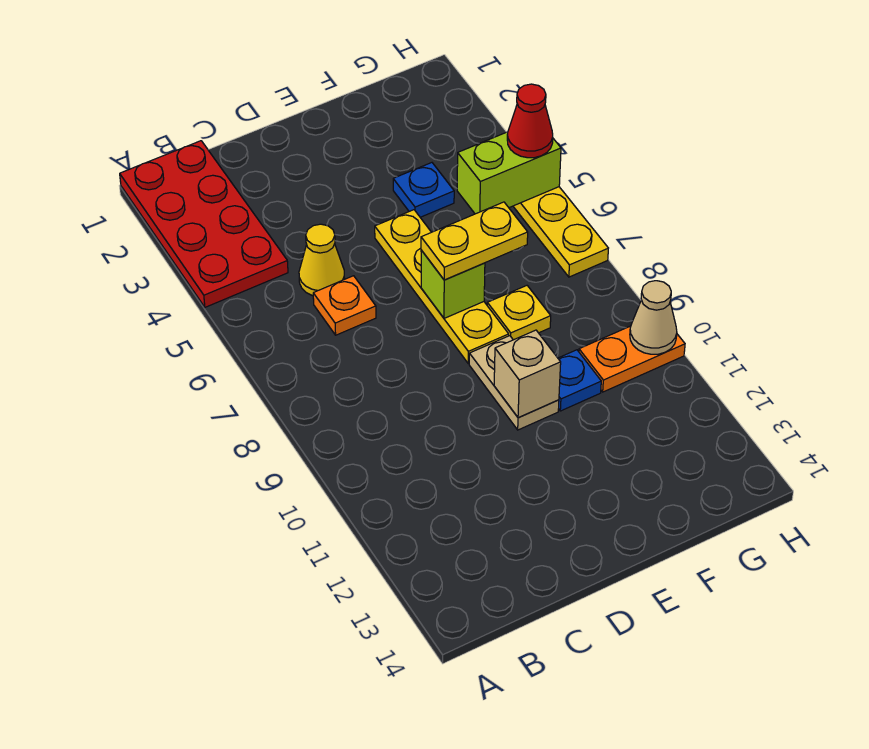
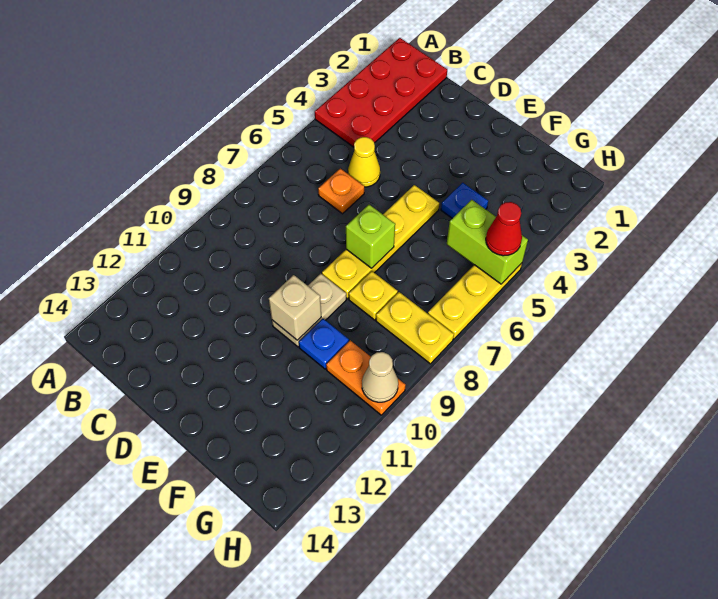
yellow plate E7:F7 level 3 -> yellow plate G8:H8 level 1

